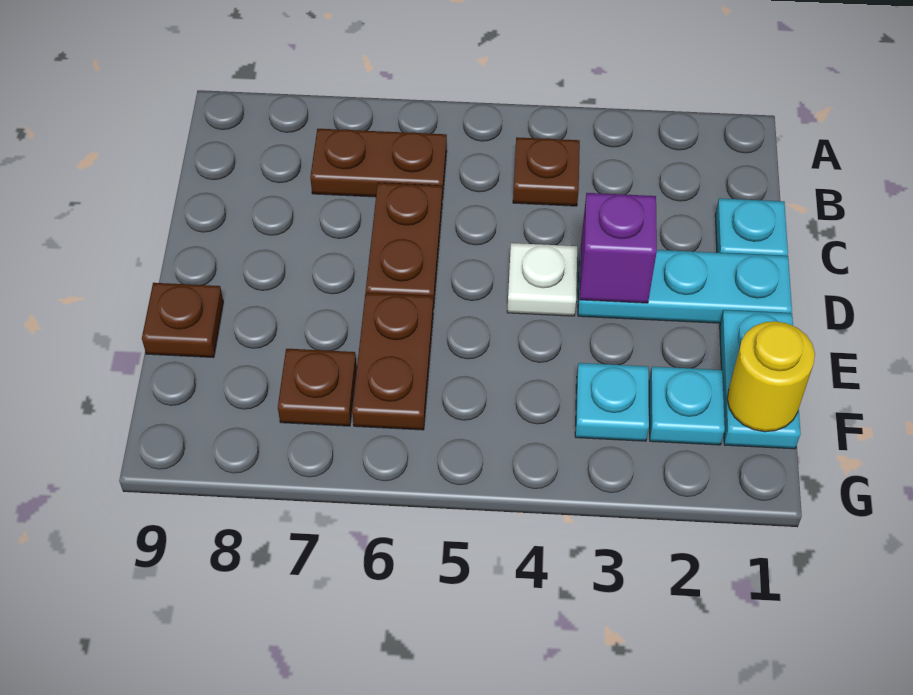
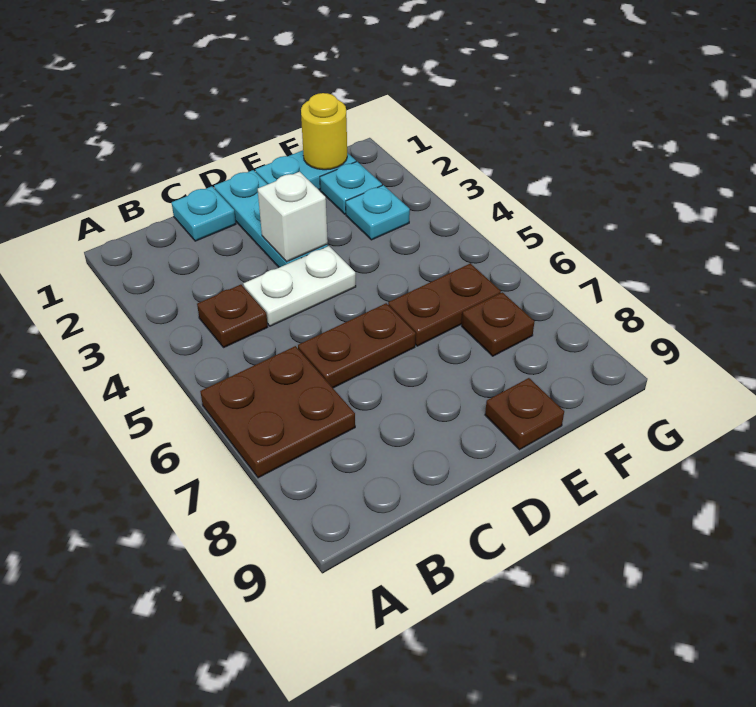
brown plate B6:B7 level 1 -> brown plate A6:B7 level 1
purple brick D3 level 2 -> white brick D3 level 2
white plate D4 level 1 -> white plate C4:D4 level 1

